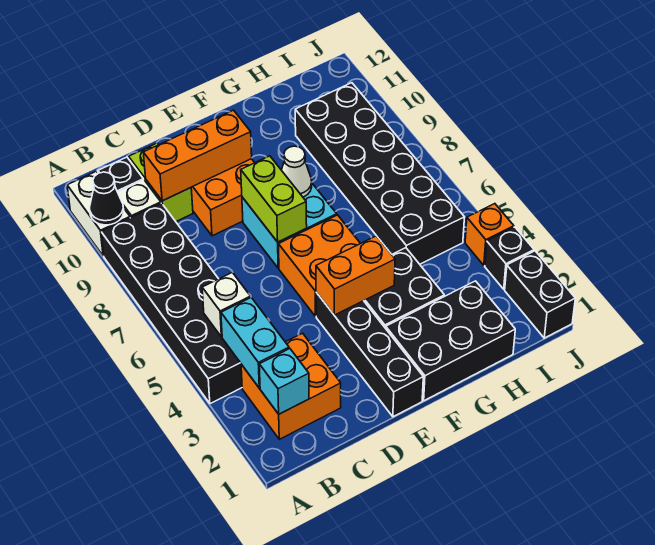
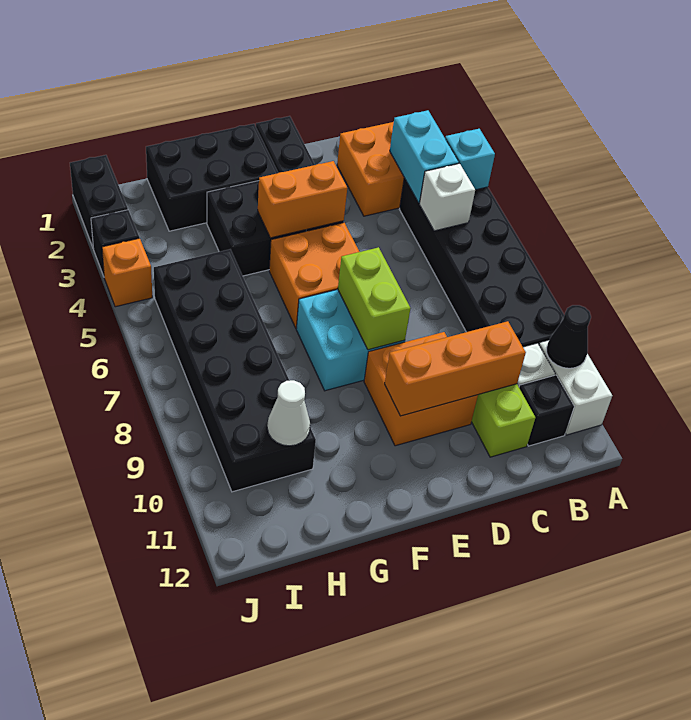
cyan brick B2 level 2 -> cyan brick A4 level 2
white cone F8 level 2 -> white cone H10 level 2

